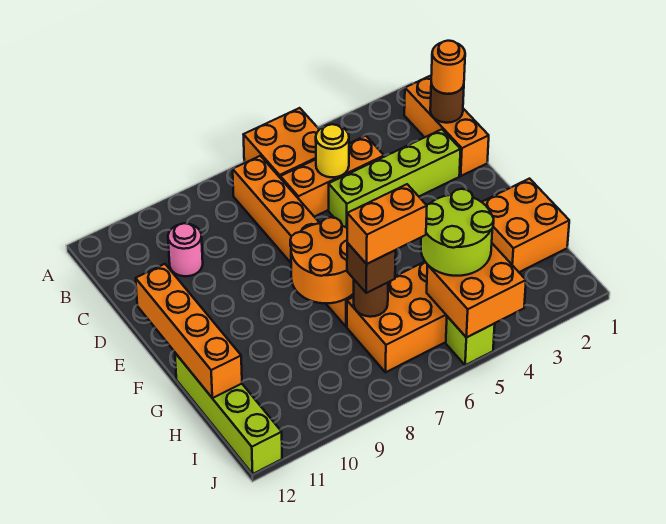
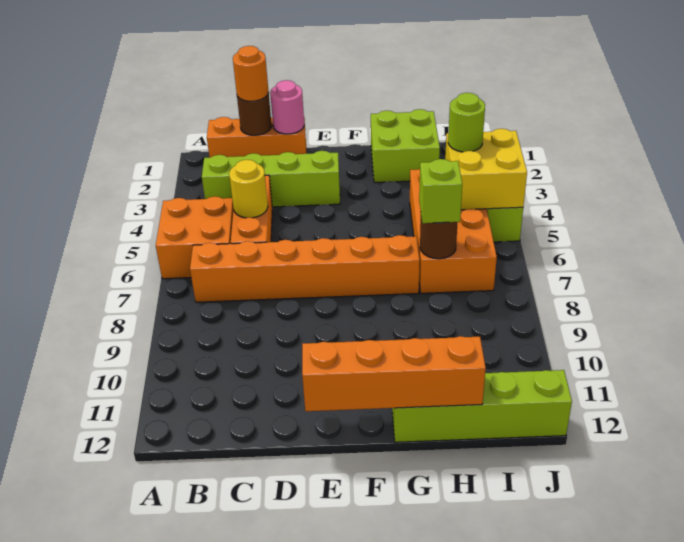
pink round brick C10 level 1 -> pink round brick D1 level 2
lime brick D2:D5 level 1 -> lime brick B3:E3 level 1
orange round brick F7:G8 level 2 -> none
orange brick G1:H2 level 1 -> lime brick G1:H2 level 1
lime round brick H4:I5 level 3 -> lime round brick I4 level 3
orange brick H6:H7 level 4 -> none
brown brick H7 level 3 -> lime brick H7 level 3
orange brick I4:J5 level 2 -> yellow brick I4:J5 level 2

